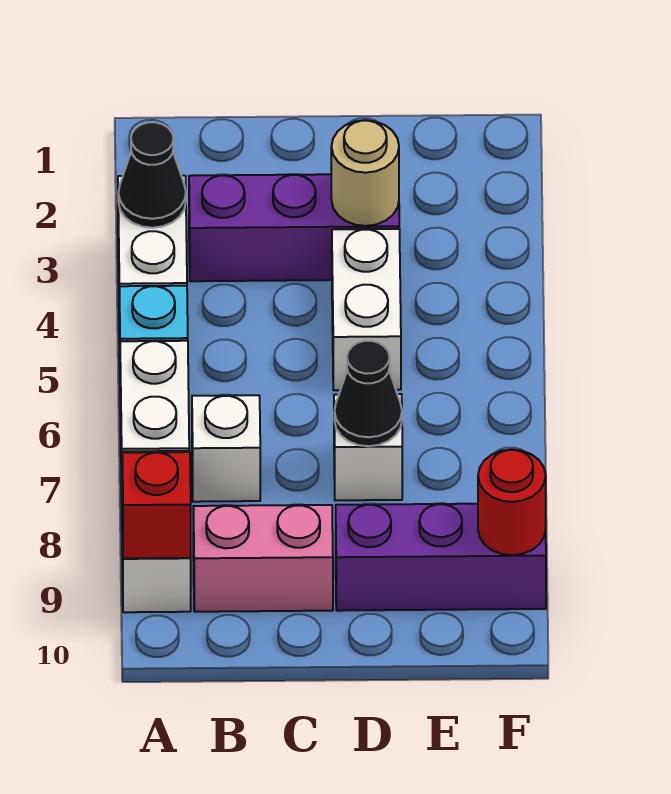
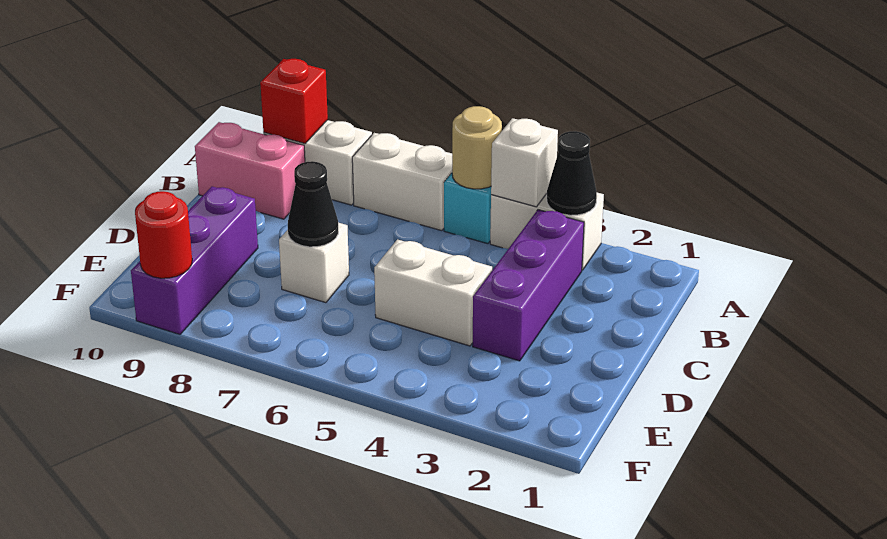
white brick B7 level 1 -> white brick A4 level 2
pink brick B9:C9 level 1 -> pink brick B9:B10 level 1
tan round brick D3 level 2 -> tan round brick A5 level 2

